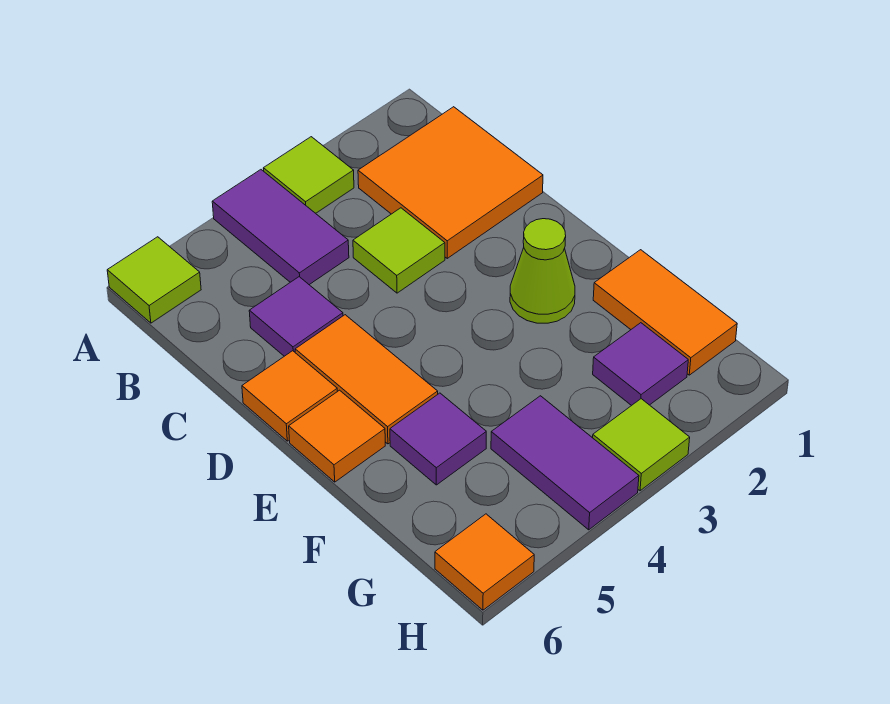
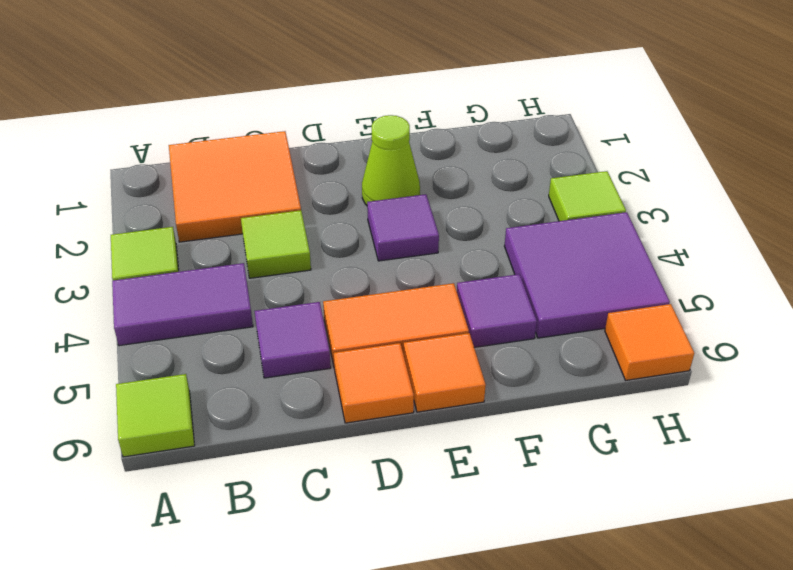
orange tile F1:G1 level 1 -> none
purple tile G2 level 1 -> purple tile E3 level 1
purple tile G4:H4 level 1 -> purple tile G4:H5 level 1

